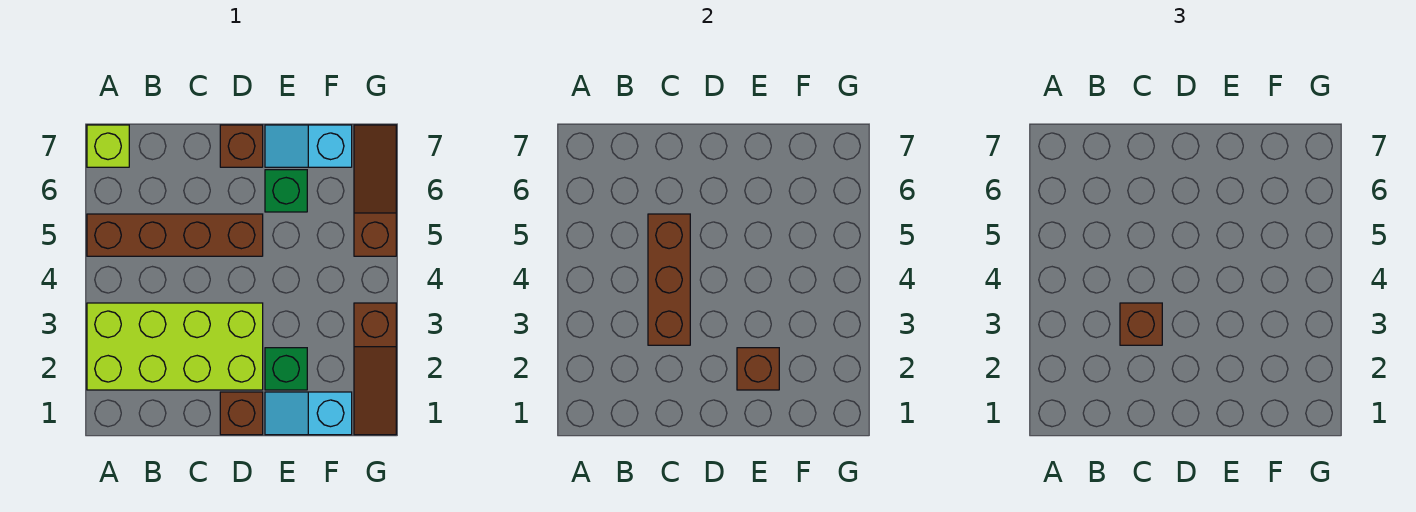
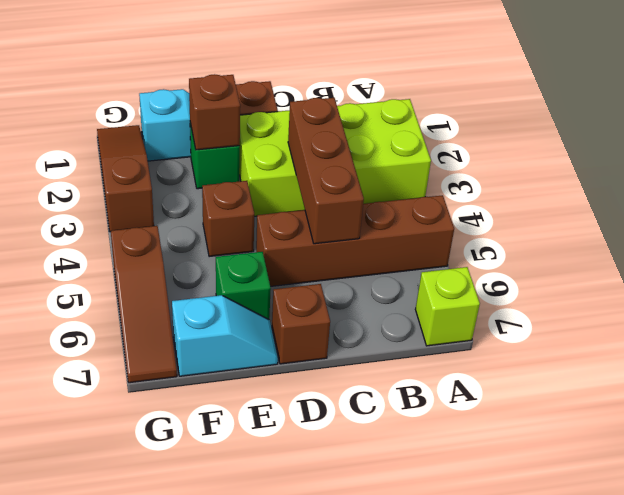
brown brick C3 level 3 -> brown brick E4 level 1

